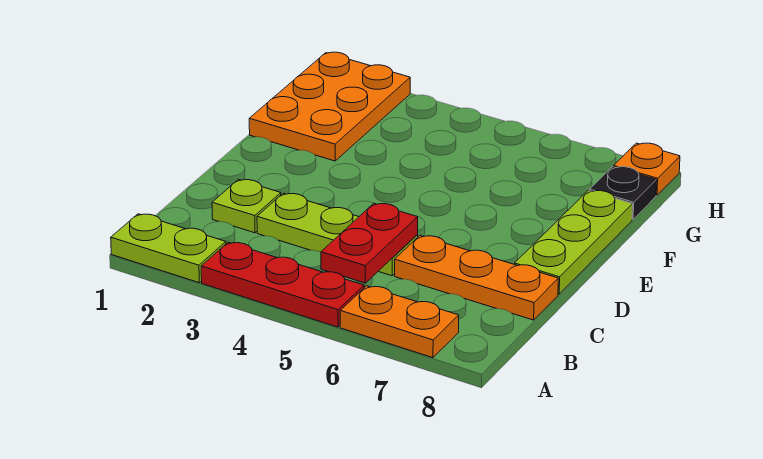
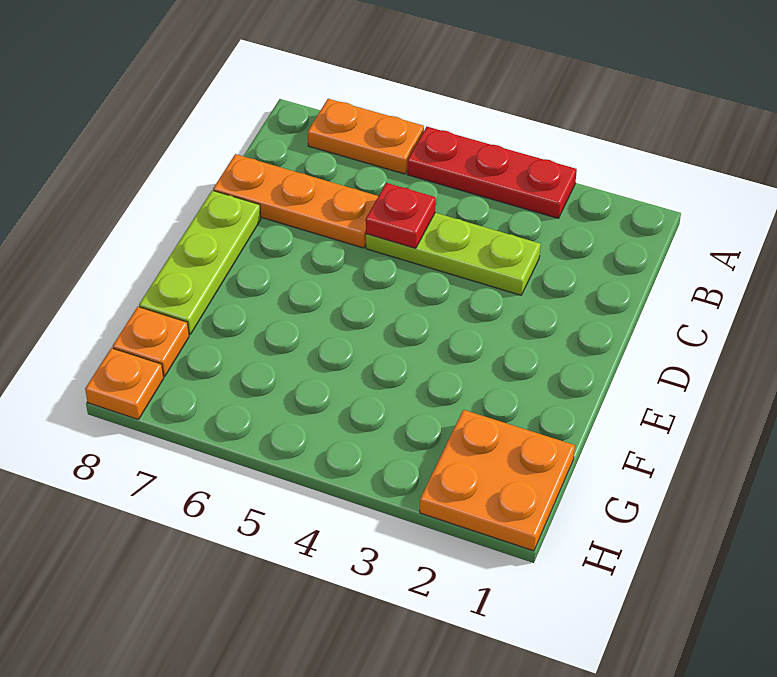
lime plate A1:A2 level 1 -> none
red plate B5:C5 level 2 -> red plate C5 level 2
lime plate C2 level 1 -> none
orange plate F1:H2 level 1 -> orange plate G1:H2 level 1
black plate G8 level 1 -> orange plate G8 level 1

